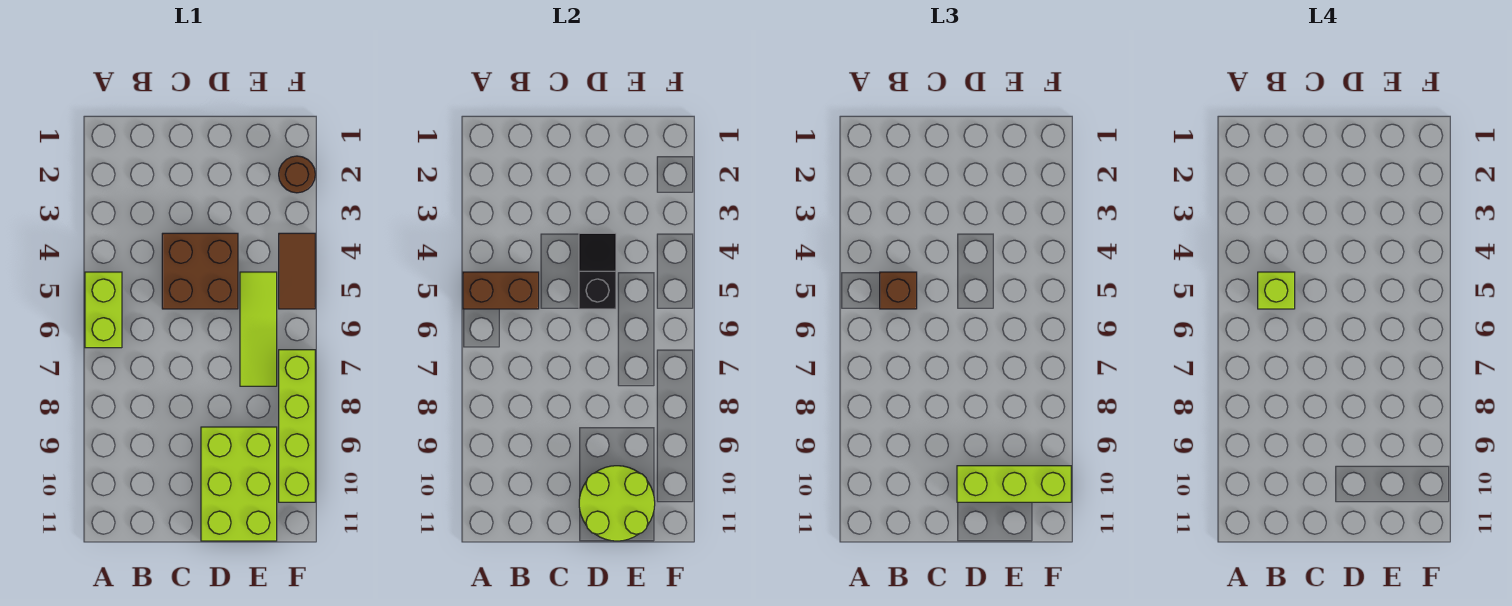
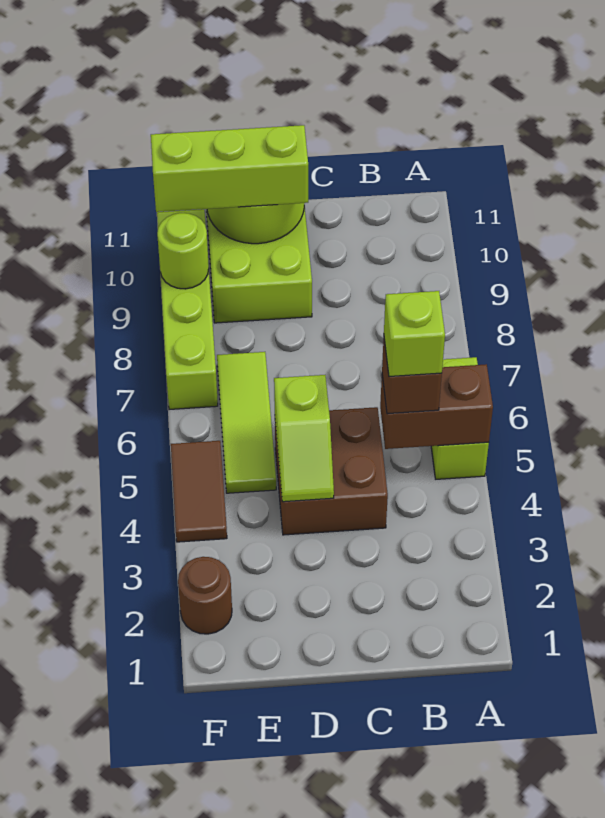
black slope D4:D5 level 2 top 5 -> lime slope D4:D5 level 2 top 5
none -> lime round brick F9 level 2

